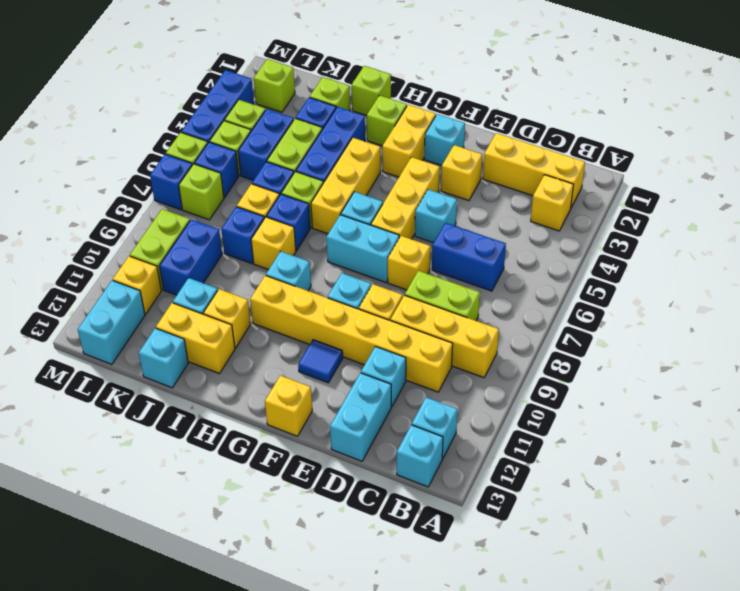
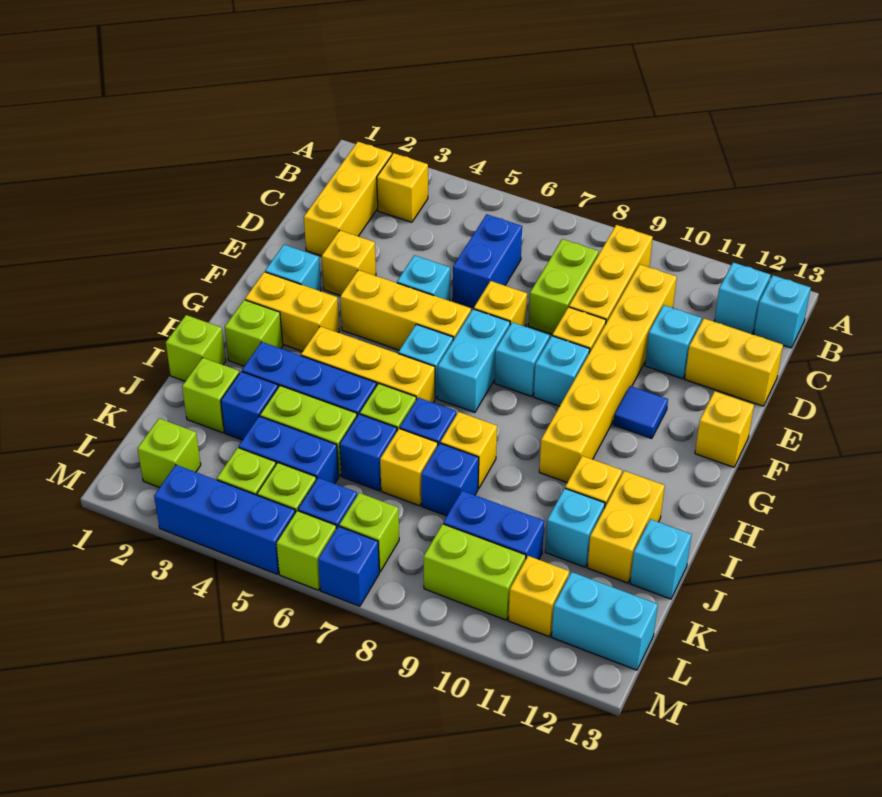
cyan brick D12:D13 level 1 -> yellow brick D12:D13 level 1
cyan brick H9 level 1 -> cyan brick F8 level 1

